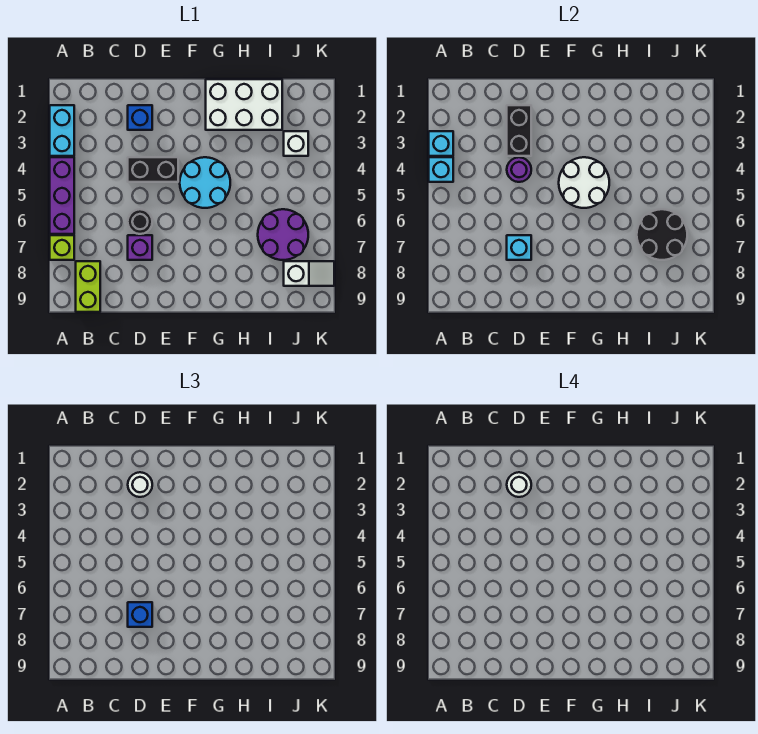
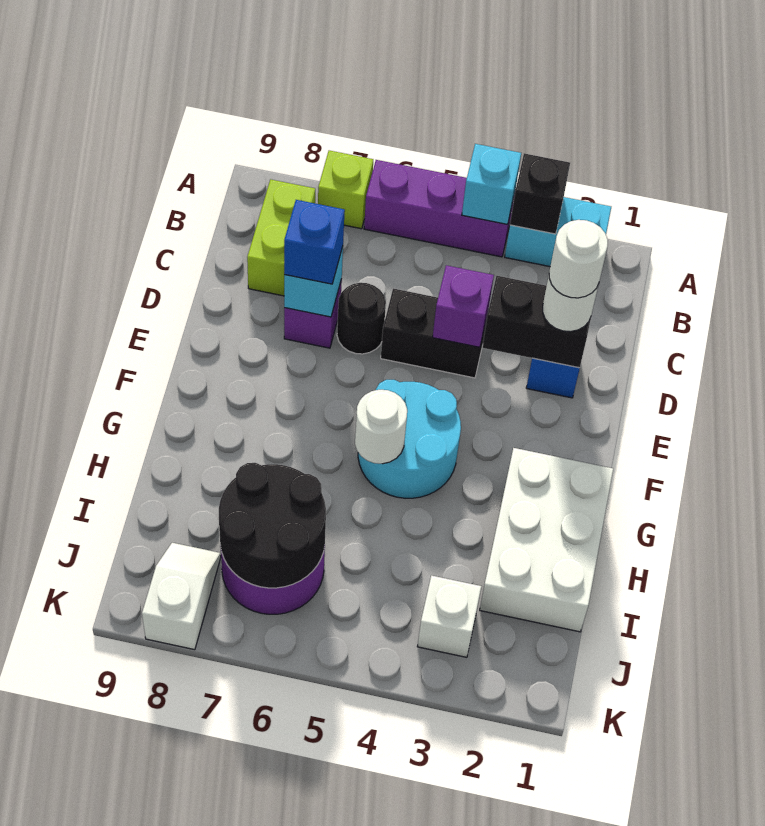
cyan brick A3 level 2 -> black brick A3 level 2
lime brick B8:B9 level 1 -> lime brick B8:C8 level 1
black brick D4:E4 level 1 -> black brick D4:D5 level 1
purple round brick D4 level 2 -> purple brick D4 level 2
white round brick F4:G5 level 2 -> white round brick G5 level 2
white slope J8:K8 level 1 top J -> white slope J8:K8 level 1 top K

